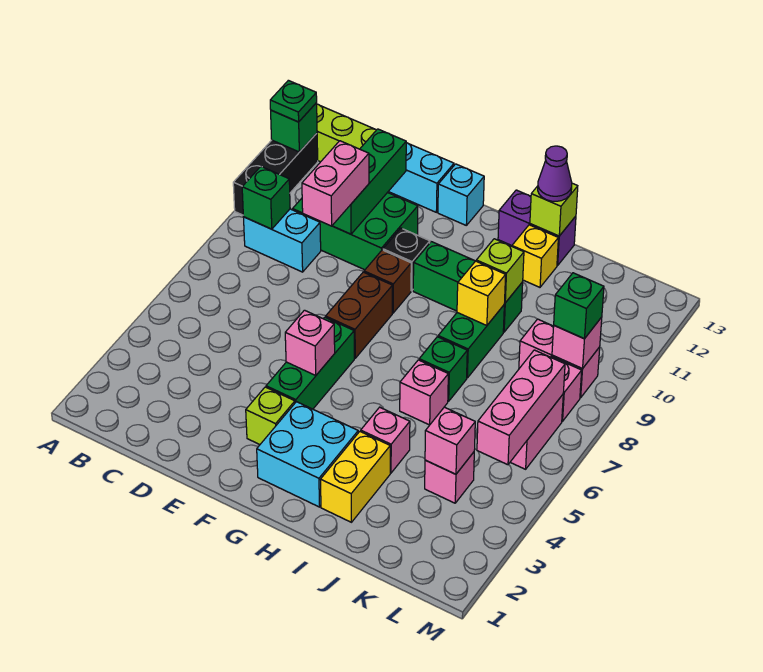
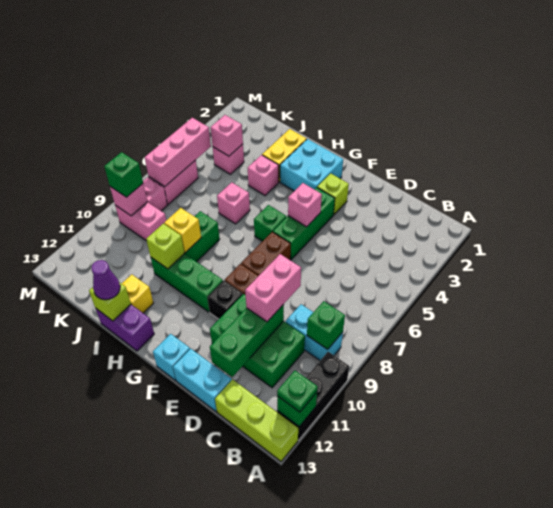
green brick I7 level 1 -> green brick G6 level 1

